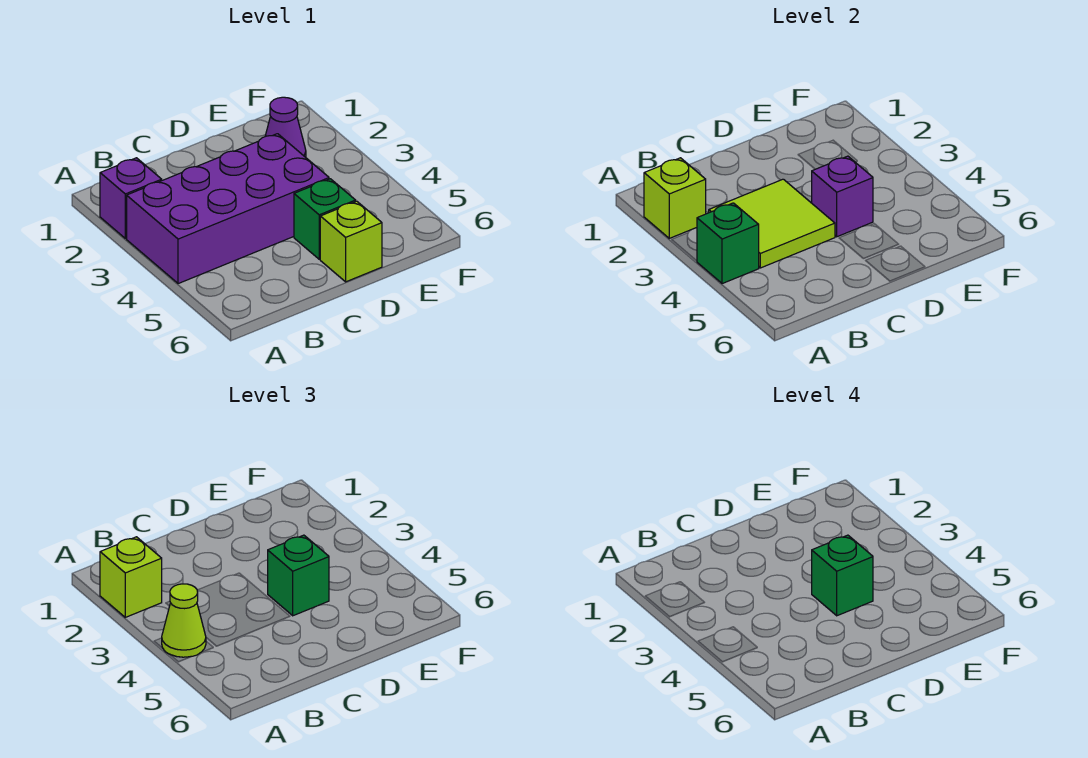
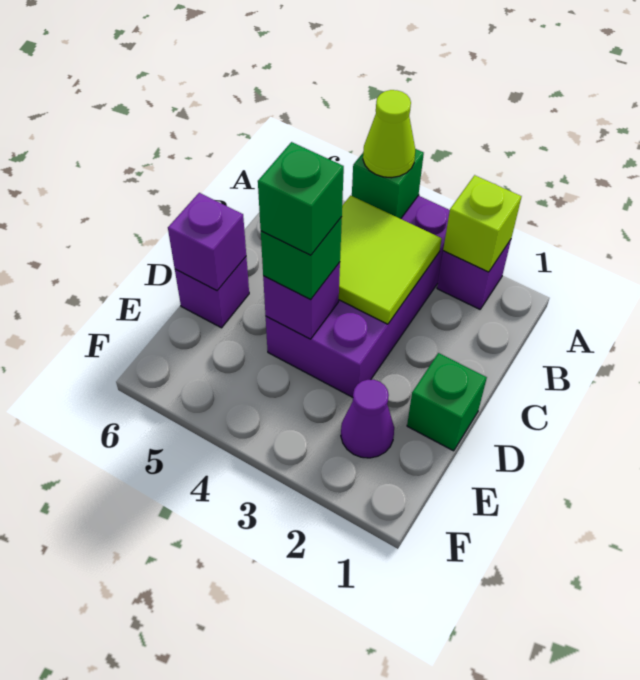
lime brick A2 level 3 -> none
green brick D5 level 1 -> green brick D1 level 1
lime brick D6 level 1 -> purple brick D6 level 1
none -> purple brick D6 level 2

